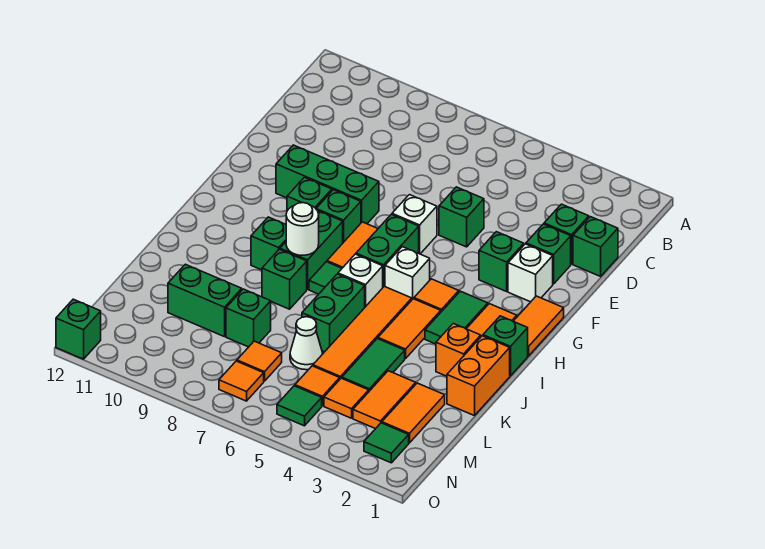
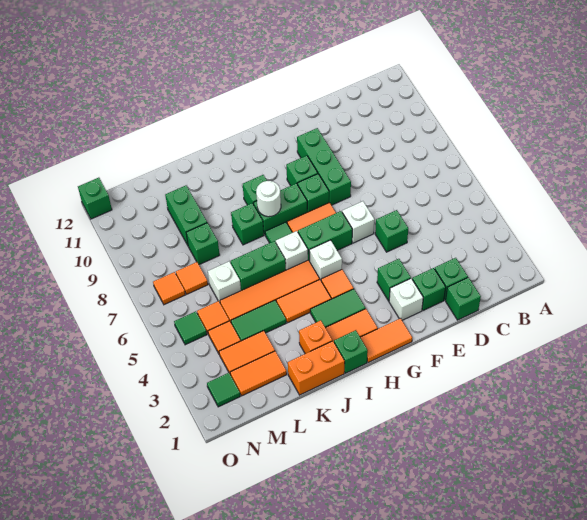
white cone L6 level 1 -> white brick L6 level 1

